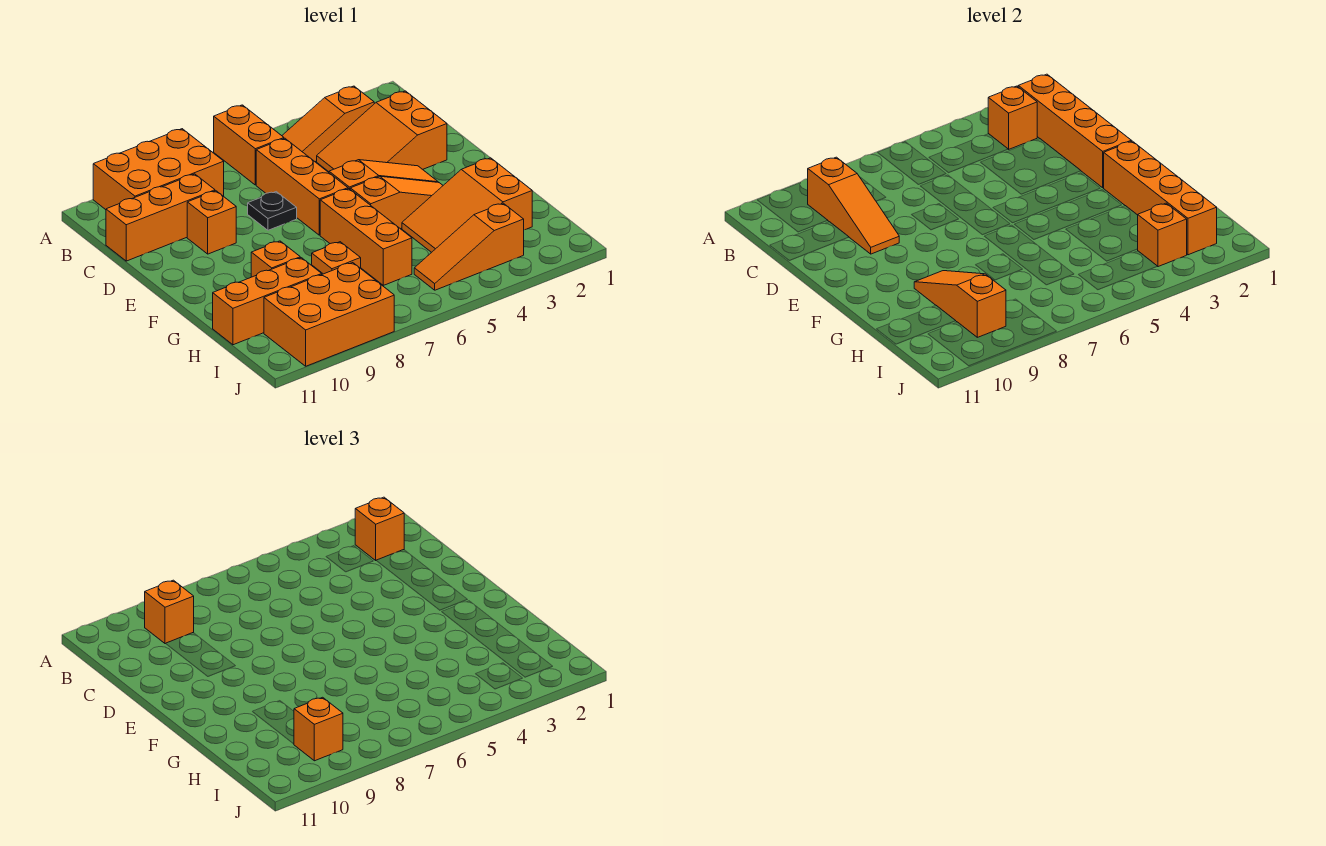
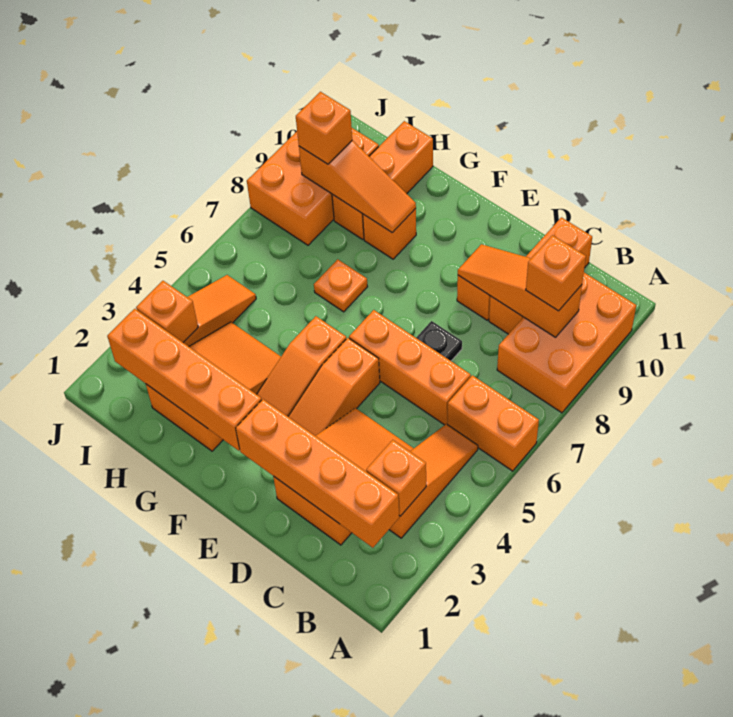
orange brick B2 level 3 -> none
orange brick F6:H6 level 1 -> none

